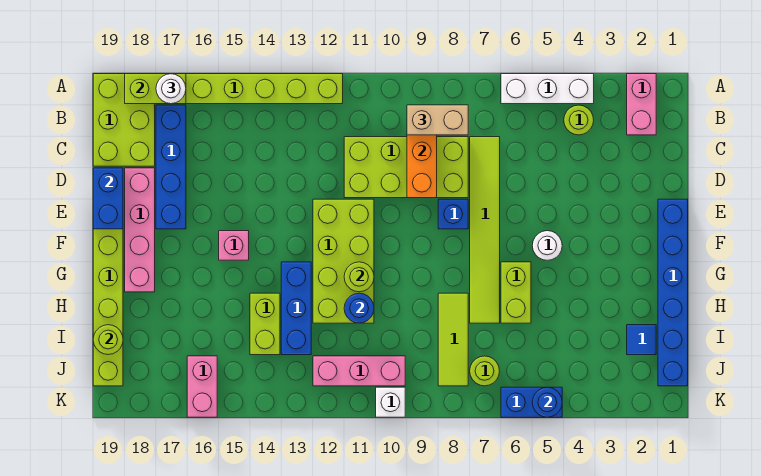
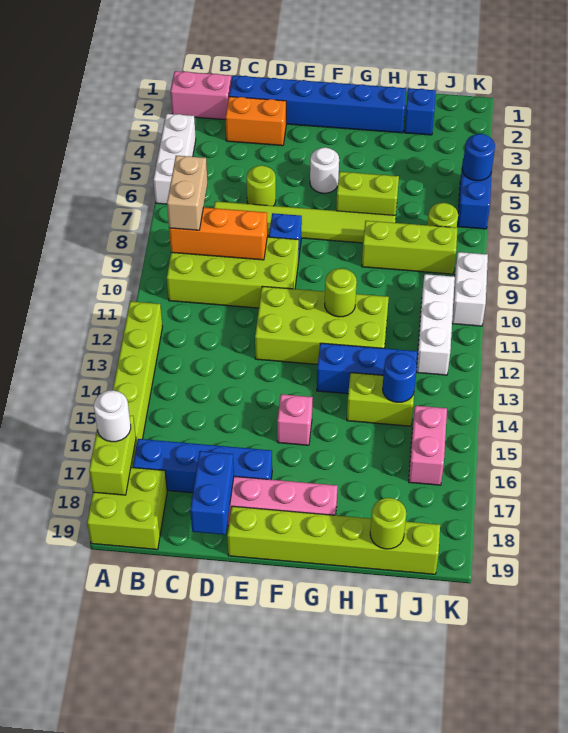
lime brick A18:C19 level 1 -> lime brick A18:B19 level 1
lime round brick B4 level 1 -> lime round brick D6 level 1
none -> orange brick C3:D3 level 1
lime brick C8:D11 level 1 -> lime brick B9:E10 level 1
blue brick D19:E19 level 2 -> blue brick D18:D19 level 2
blue brick E1:J1 level 1 -> blue brick C2:H2 level 1
lime tile H8:J8 level 1 -> lime brick H8:J8 level 1
blue round brick H11 level 2 -> blue round brick I14 level 2
blue tile I2 level 1 -> blue brick I2 level 1
pink brick J10:J12 level 1 -> white brick J10:J12 level 1
pink brick J16:K16 level 1 -> pink brick J15:J16 level 1
white brick K10 level 1 -> white brick K9:K10 level 1

